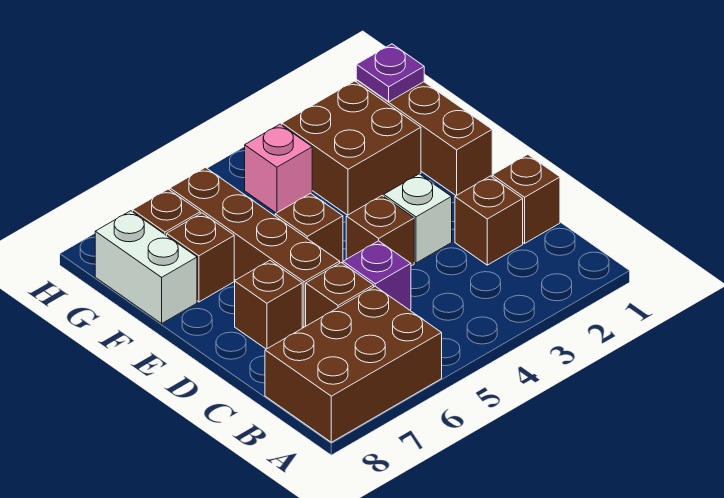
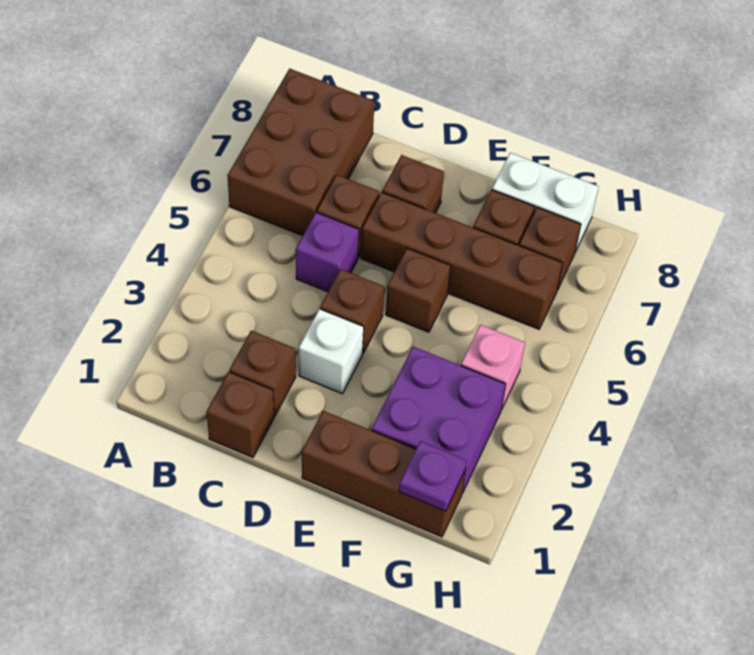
brown brick F2:G3 level 1 -> purple brick F2:G3 level 1

